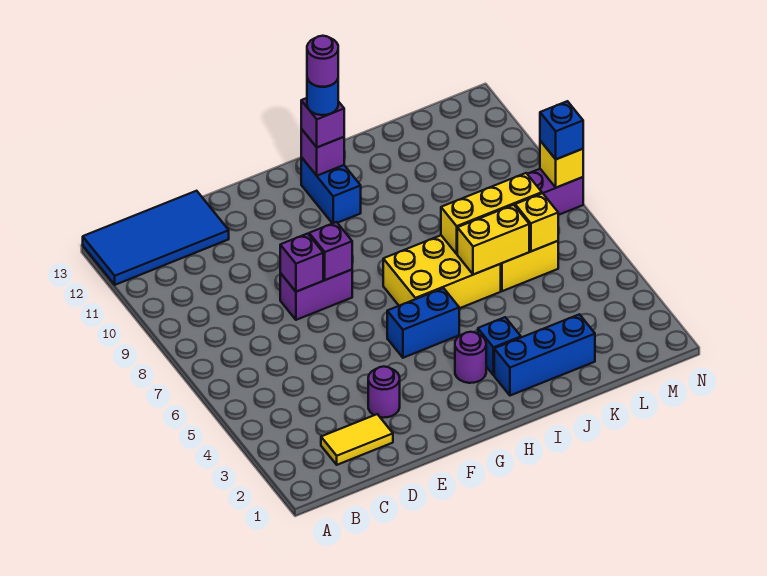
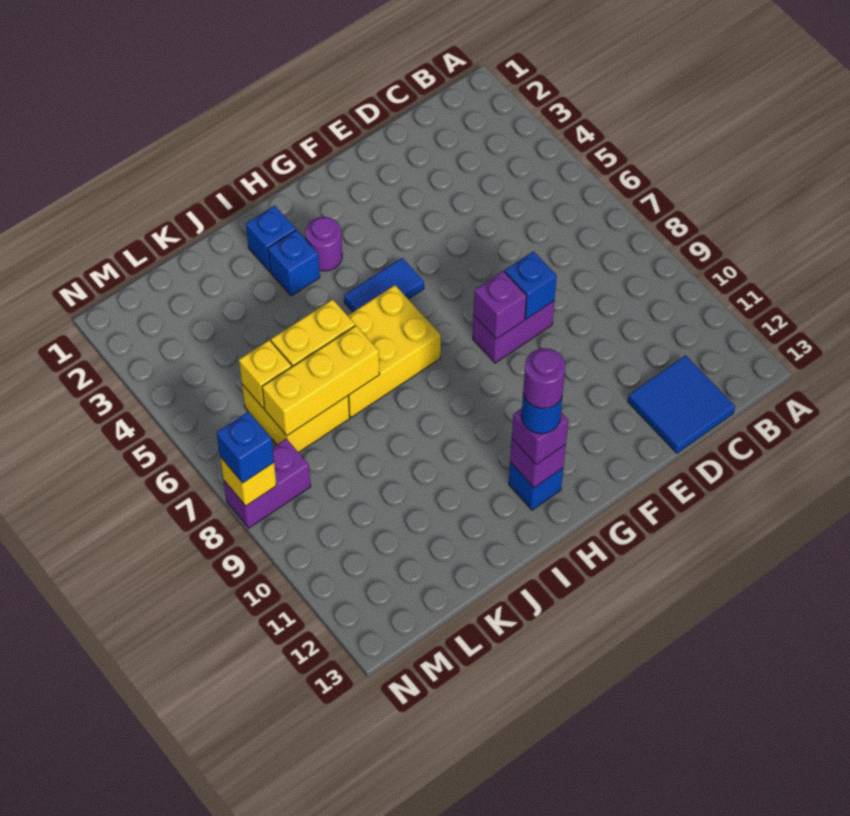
blue tile A12:D13 level 1 -> blue tile C12:D13 level 1
yellow tile C2:D2 level 1 -> none
purple round brick E3 level 1 -> none
purple brick E8 level 2 -> blue brick E8 level 2
blue brick G5:H5 level 1 -> blue tile G5:H5 level 1
blue brick H11:H12 level 1 -> blue brick H12 level 1
blue brick I2:K2 level 1 -> blue brick I2 level 1

